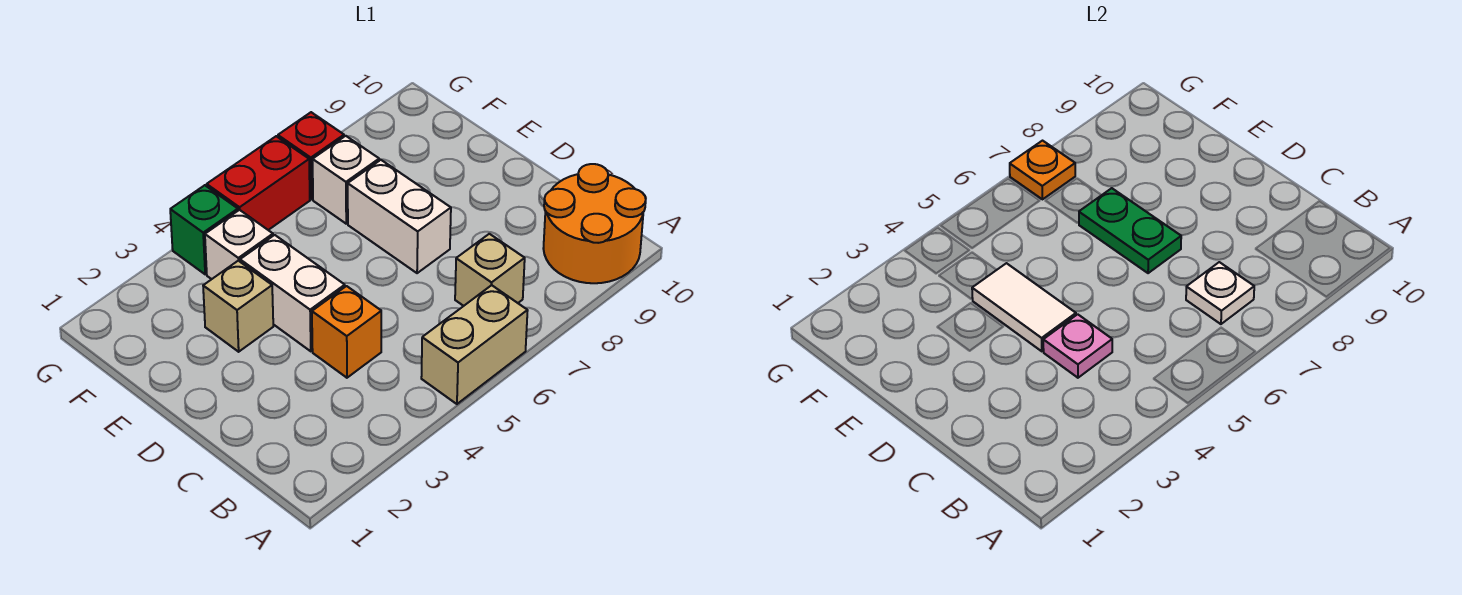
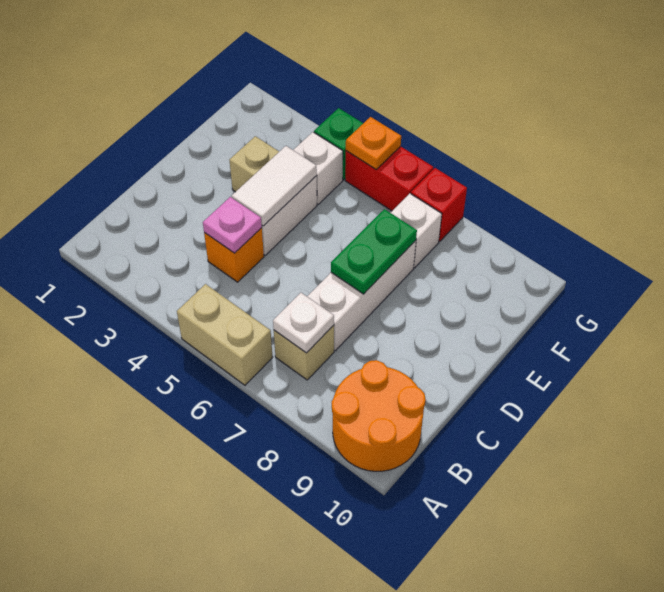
white brick D7:E7 level 1 -> white brick C7:E7 level 1
orange plate G7 level 2 -> orange plate G5 level 2

